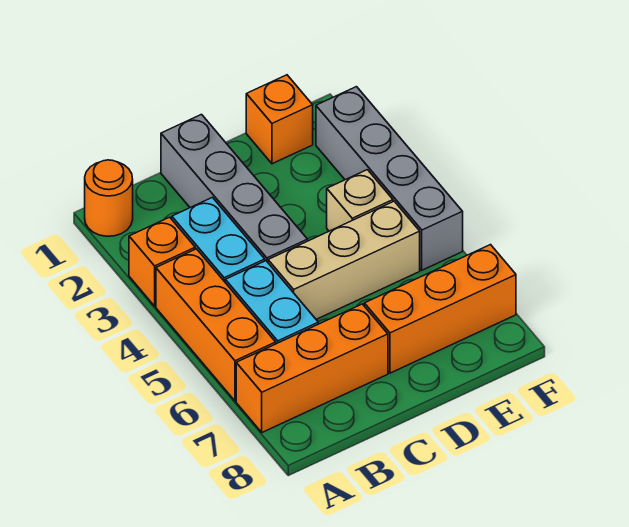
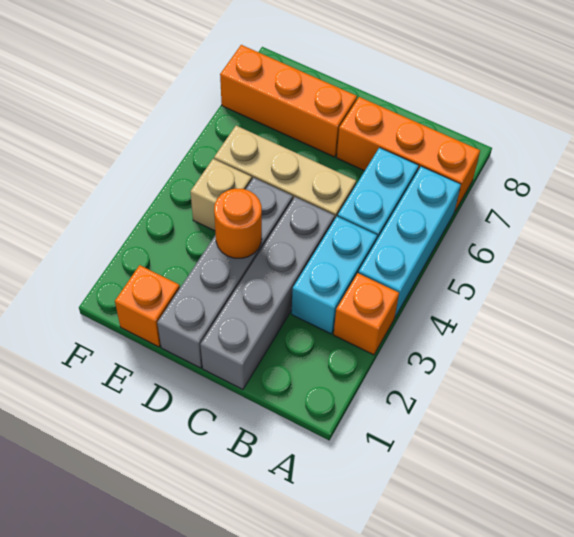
orange round brick A1 level 1 -> orange round brick D3 level 2
orange brick A4:A6 level 1 -> cyan brick A4:A6 level 1
grey brick F2:F5 level 1 -> grey brick D1:D4 level 1

